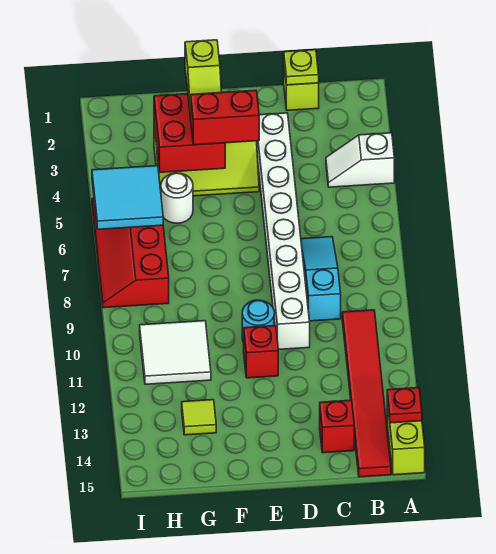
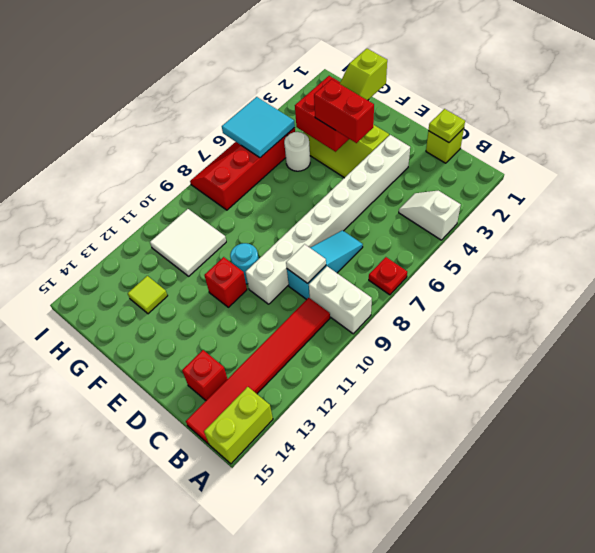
none -> white brick A9:B9 level 1
red plate A14 level 2 -> red plate A7 level 1
none -> white tile C9 level 2

